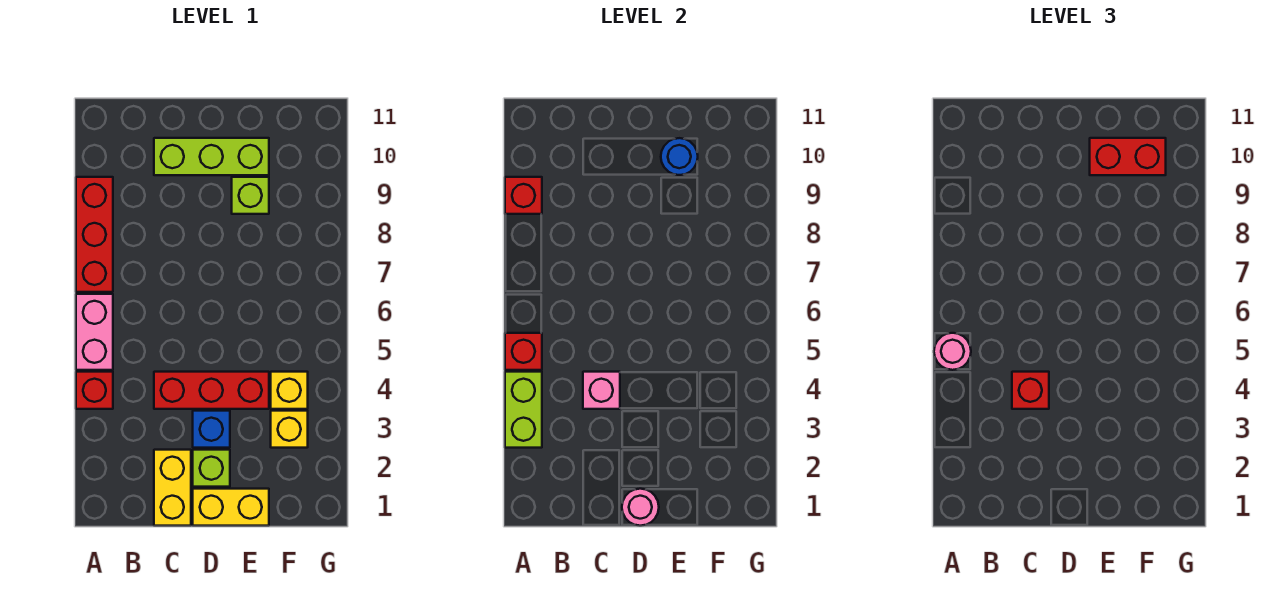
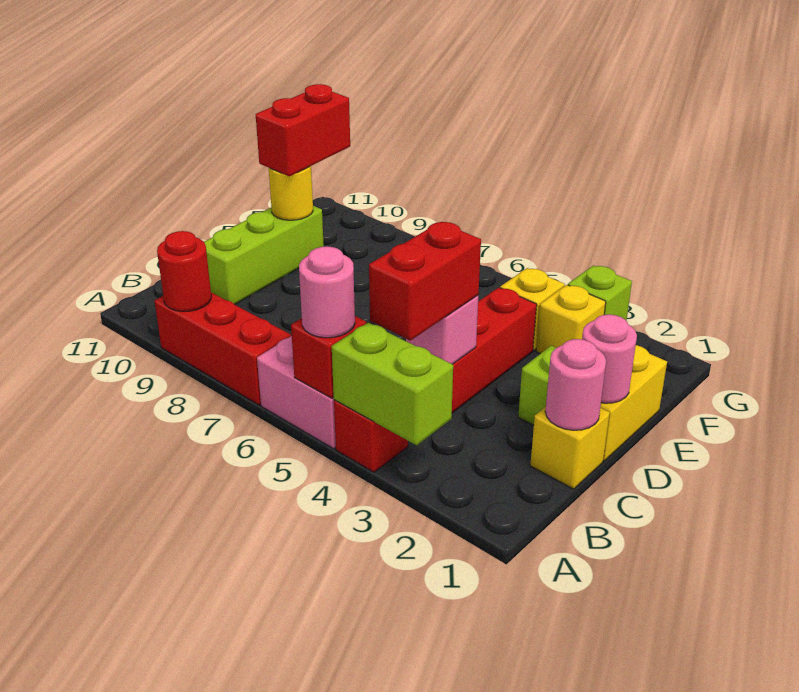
red brick A9 level 2 -> red round brick A9 level 2
yellow brick C1:C2 level 1 -> yellow brick C1 level 1
none -> pink round brick C1 level 2
red brick C4 level 3 -> red brick B4:C4 level 3
blue brick D3 level 1 -> none
lime brick E9 level 1 -> lime brick G3 level 1
blue round brick E10 level 2 -> yellow round brick E10 level 2

